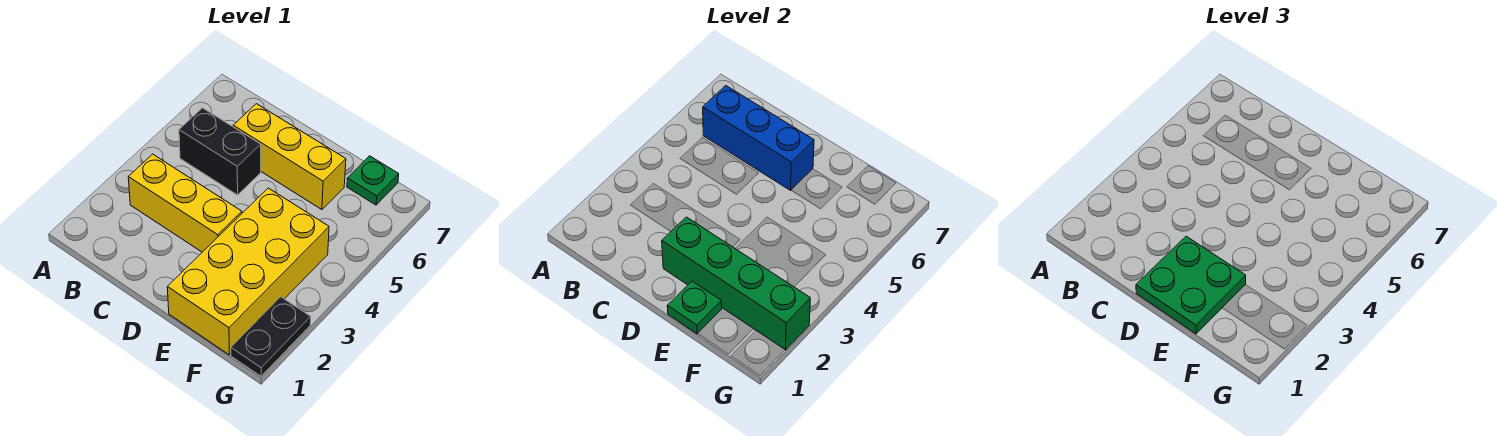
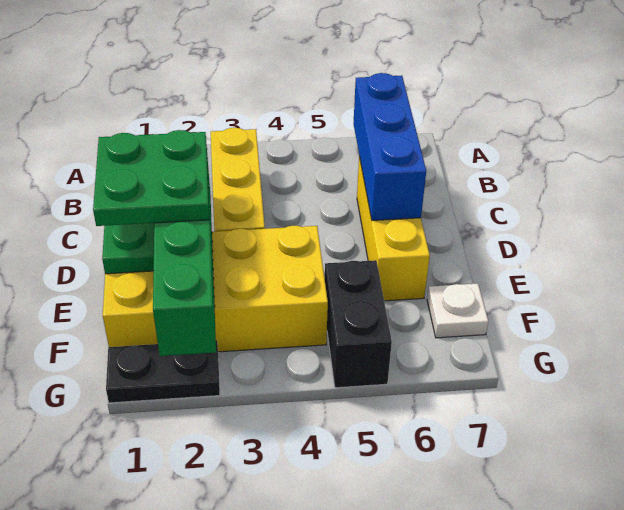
black brick B5:C5 level 1 -> black brick F5:G5 level 1
green plate F7 level 1 -> white plate F7 level 1

